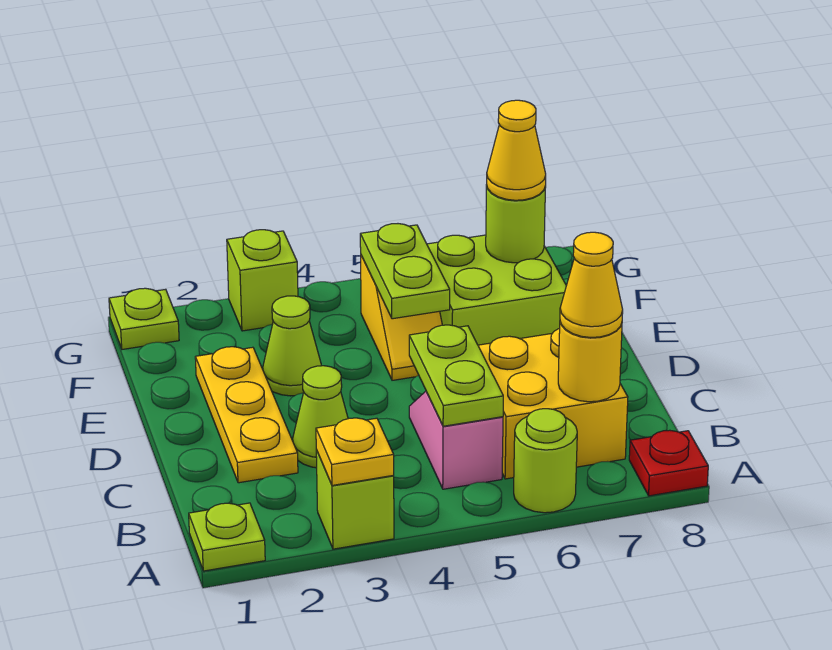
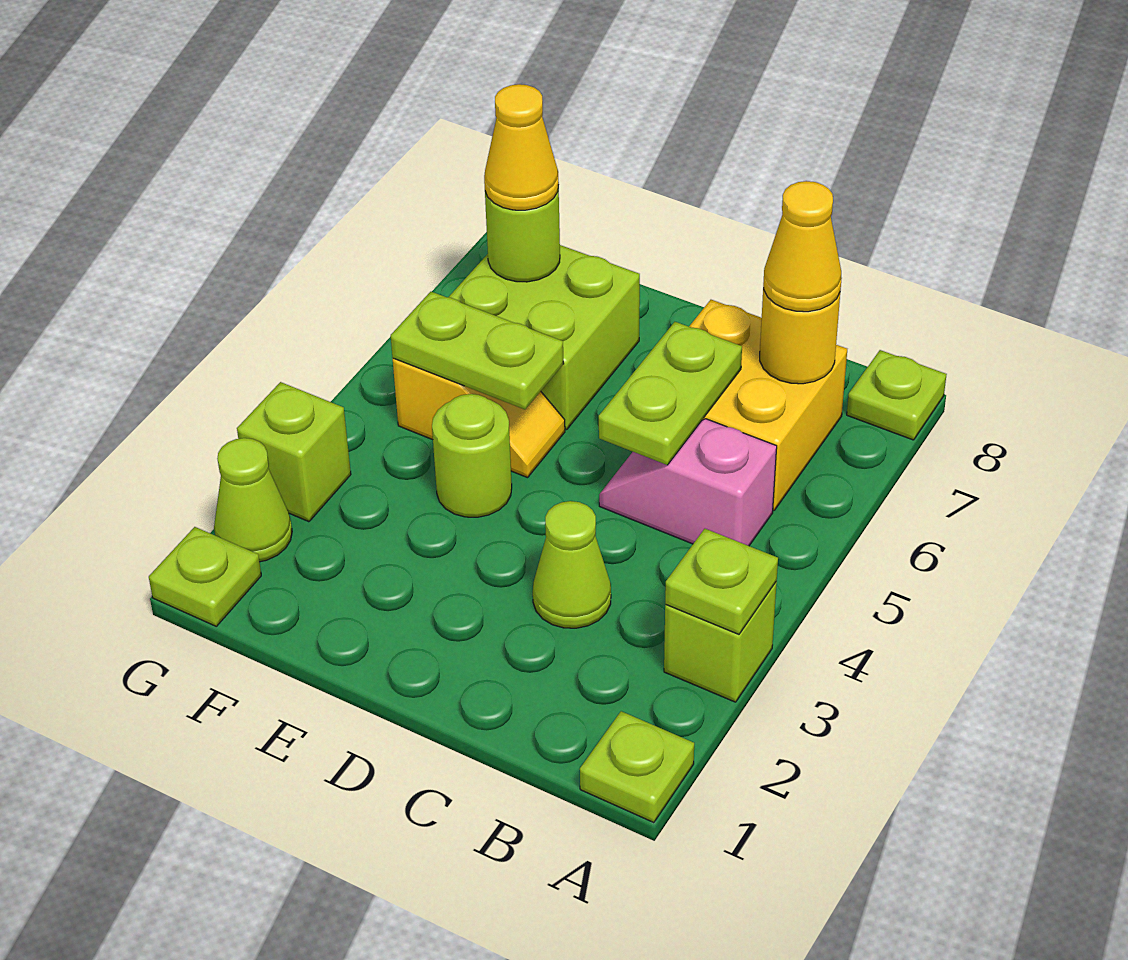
yellow plate A3 level 2 -> lime plate A3 level 2
lime round brick A6 level 1 -> lime round brick E4 level 1
red plate A8 level 1 -> lime plate A8 level 1
lime plate B5:C5 level 2 -> lime plate C5:C6 level 2
yellow plate C2:E2 level 1 -> none
lime cone E3 level 1 -> lime cone G2 level 1

